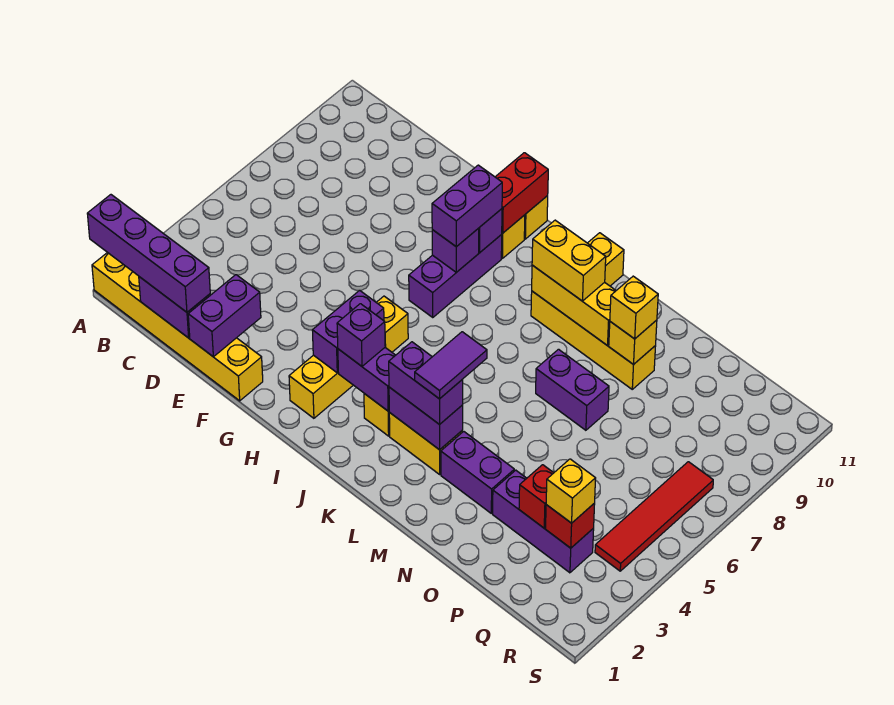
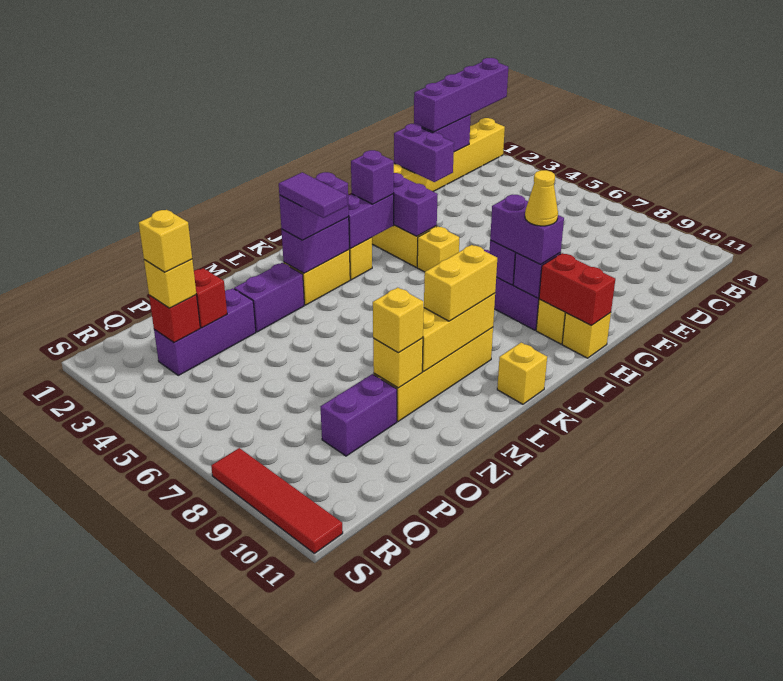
none -> yellow cone H9 level 4
purple brick M7:N7 level 1 -> purple brick O9:P9 level 1
none -> yellow brick Q3 level 4
red tile R4:R7 level 1 -> red tile S8:S11 level 1

